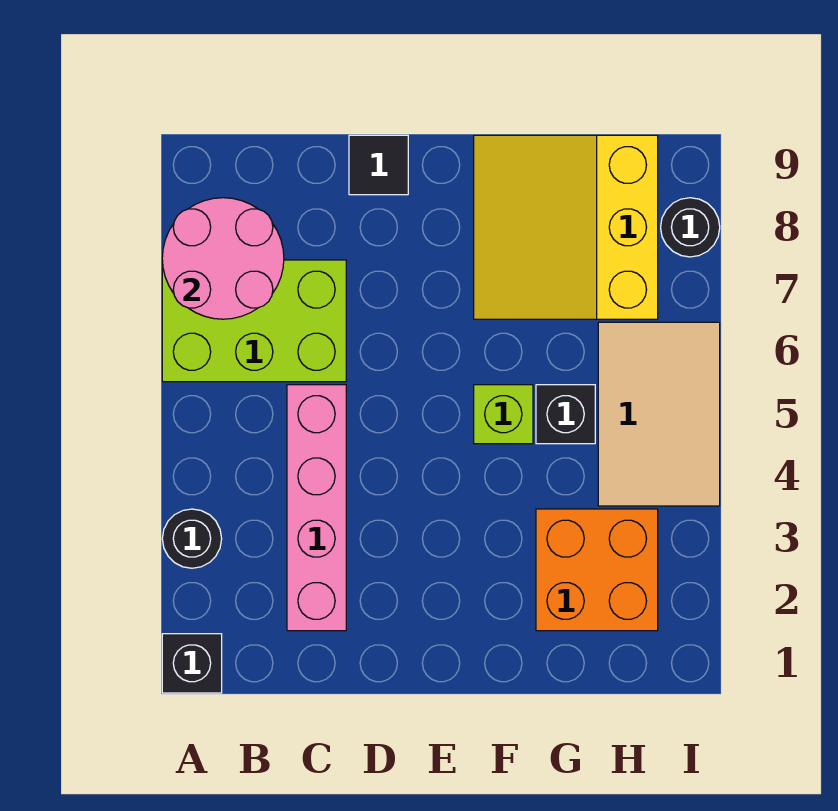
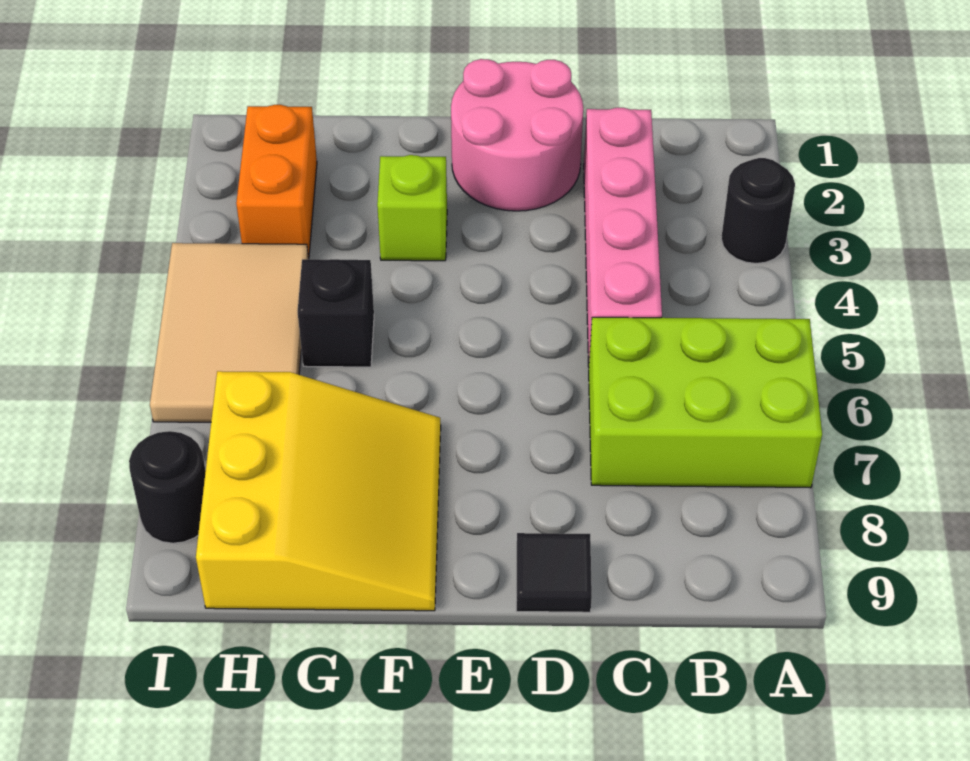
black brick A1 level 1 -> none
pink round brick A7:B8 level 2 -> pink round brick D1:E2 level 1
lime brick F5 level 1 -> lime brick F3 level 1
orange brick G2:H3 level 1 -> orange brick H2:H3 level 1

